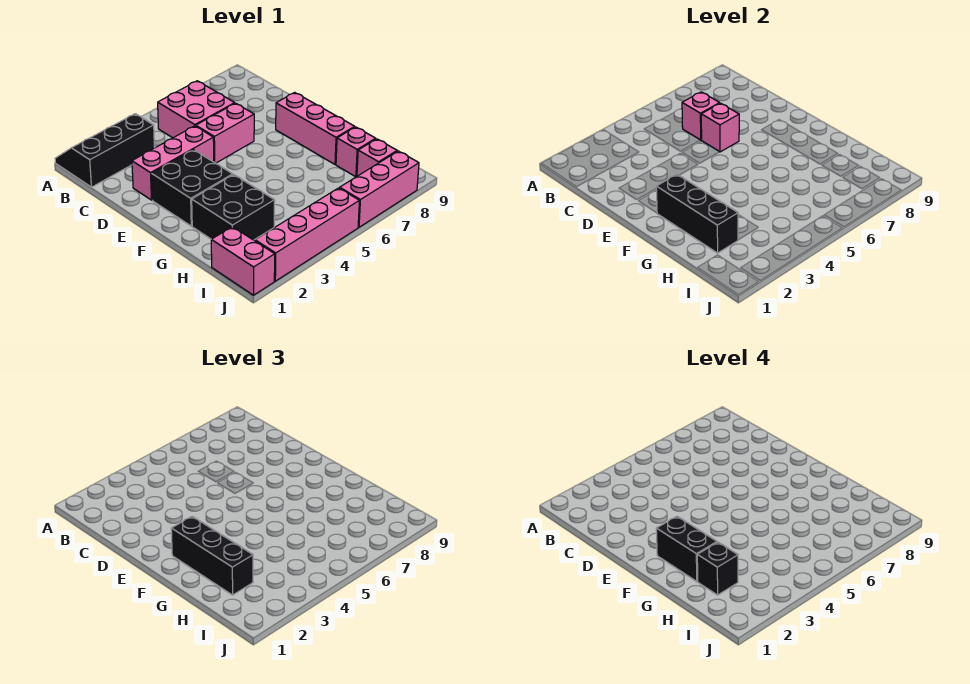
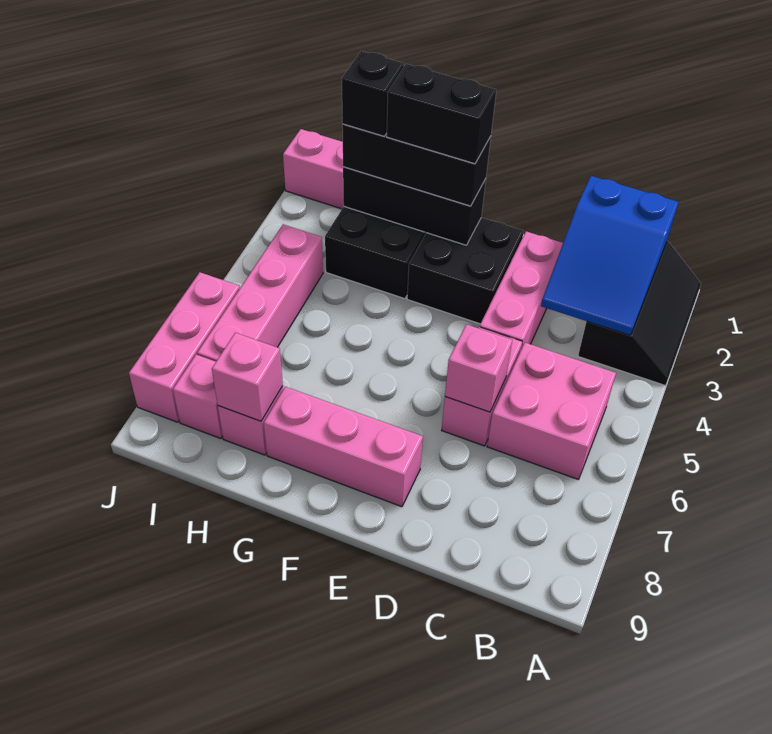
none -> blue slope B1:C3 level 2 top 1
pink brick C6 level 2 -> pink brick H8 level 2
pink brick J2:J5 level 1 -> pink brick I4:I7 level 1

